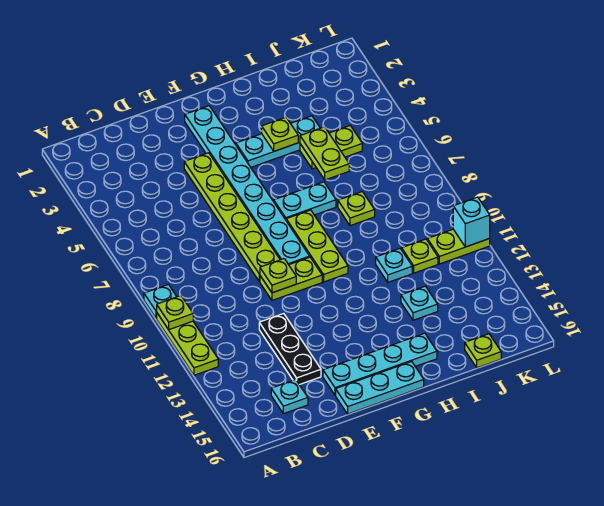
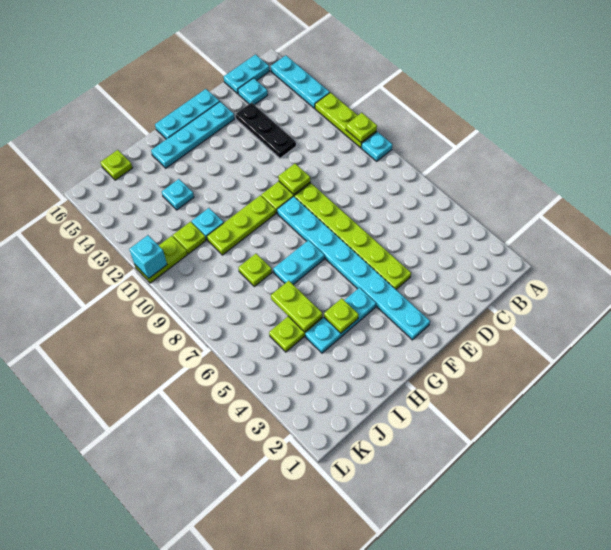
none -> cyan plate A13:A15 level 1
none -> cyan plate B16:C16 level 1
lime plate G8:G10 level 1 -> lime plate G10:I10 level 1

